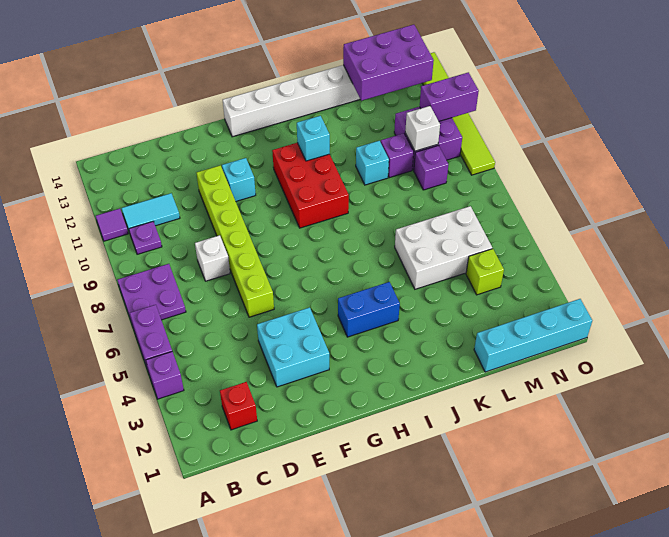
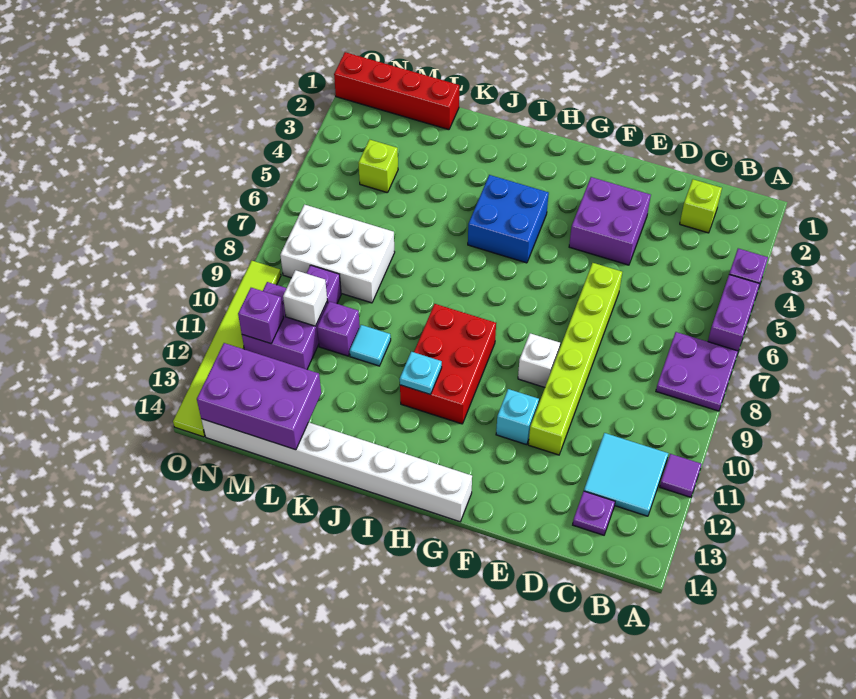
purple plate B10 level 1 -> purple plate C13 level 1
cyan tile B11:C11 level 1 -> cyan tile B11:C12 level 1
red brick C2 level 1 -> lime brick C2 level 1
white brick D8 level 1 -> white brick F9 level 1
cyan brick E3:F4 level 1 -> purple brick E3:F4 level 1
blue brick H4:I4 level 1 -> blue brick H4:I5 level 1
cyan brick I11 level 2 -> cyan plate I11 level 2
white brick K5:M6 level 1 -> white brick L7:N8 level 1
cyan brick K10 level 1 -> cyan tile K10 level 1
cyan brick L1:O1 level 1 -> red brick L1:O1 level 1
purple brick N11:O11 level 2 -> purple brick N11 level 2

